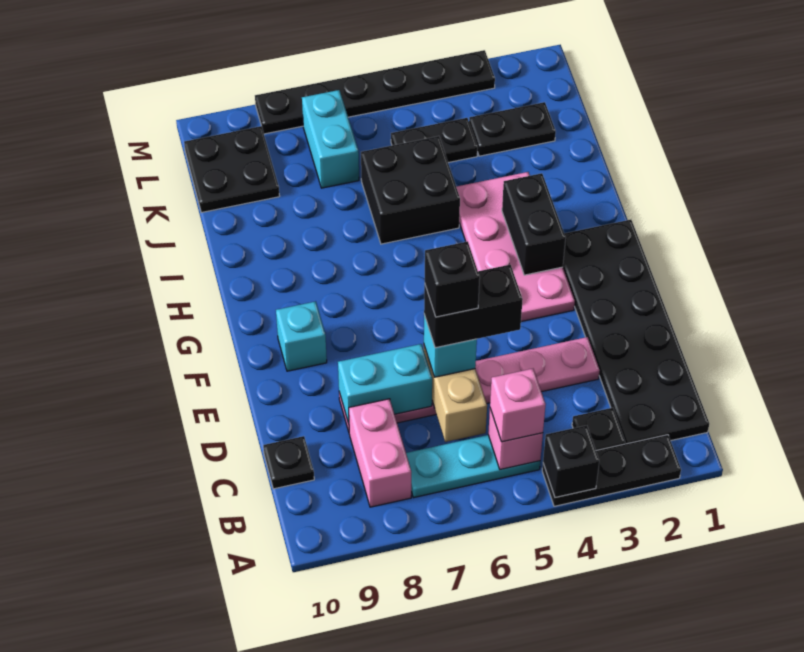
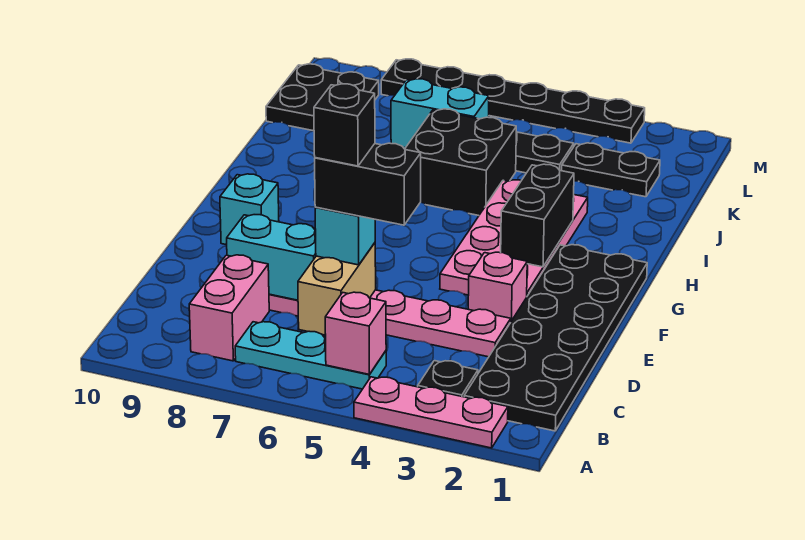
black plate A2:A4 level 1 -> pink plate A2:A4 level 1
black brick A4 level 2 -> none
pink brick B5 level 3 -> pink brick E3 level 1
black plate C10 level 1 -> none
cyan brick K7:L7 level 1 -> cyan brick K6:K7 level 1

